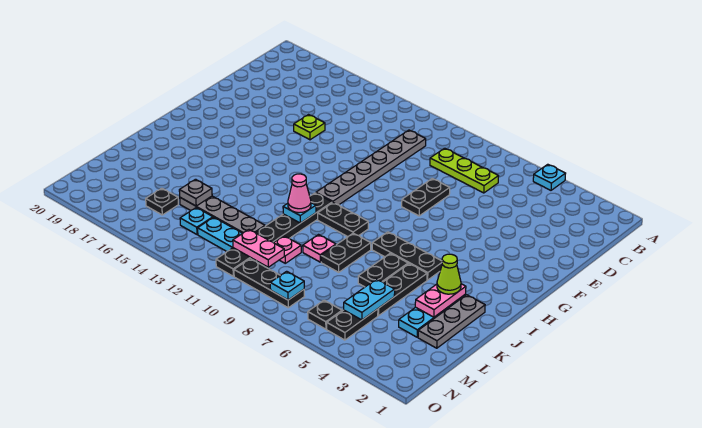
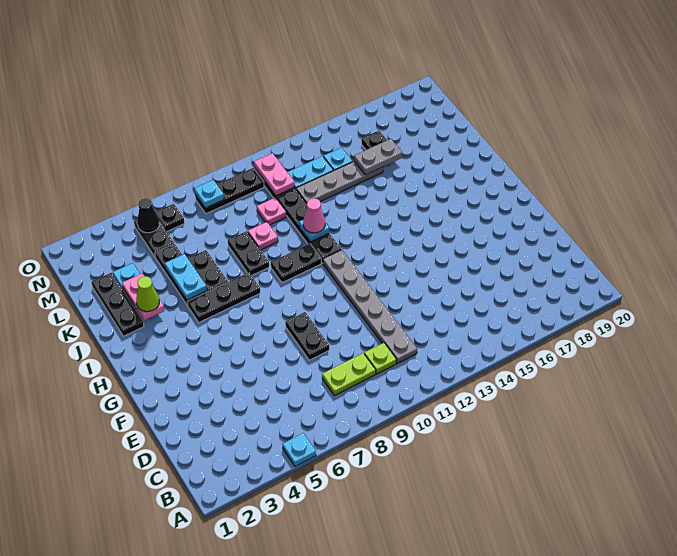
lime plate C7:C9 level 1 -> lime plate C8:C9 level 1
lime plate E15 level 1 -> lime plate C10 level 1
grey plate J2:L2 level 1 -> black plate J2:L2 level 1
cyan plate L5:M5 level 2 -> cyan plate J5:K5 level 2
grey plate L15 level 2 -> grey plate L15:L16 level 2
pink plate M10:M11 level 2 -> pink plate M11:N11 level 2
none -> black cone N5 level 2

